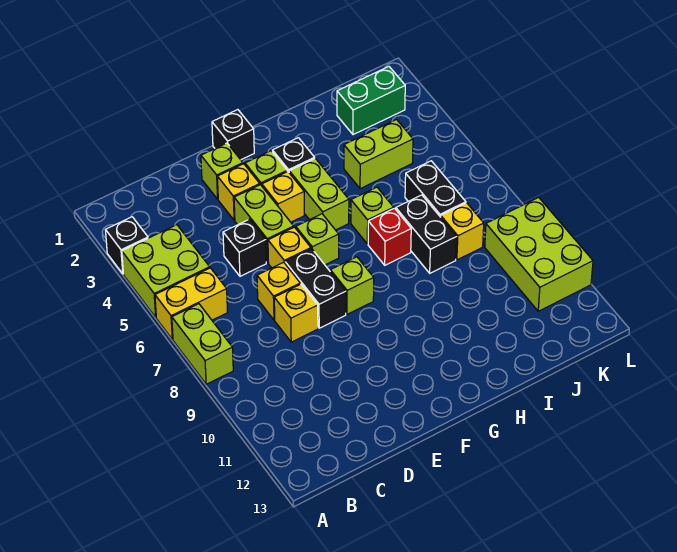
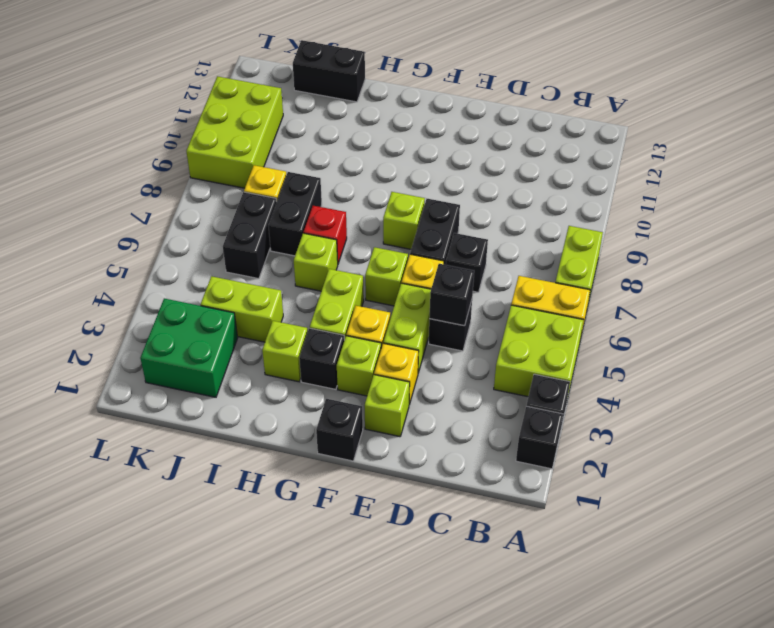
none -> black brick A2 level 1
none -> black brick D5 level 2
yellow brick D7 level 1 -> black brick D7 level 1
yellow brick D8 level 1 -> none
none -> lime brick H3 level 1
none -> black brick I13:J13 level 1
green brick J2:K2 level 1 -> green brick J2:K3 level 1

